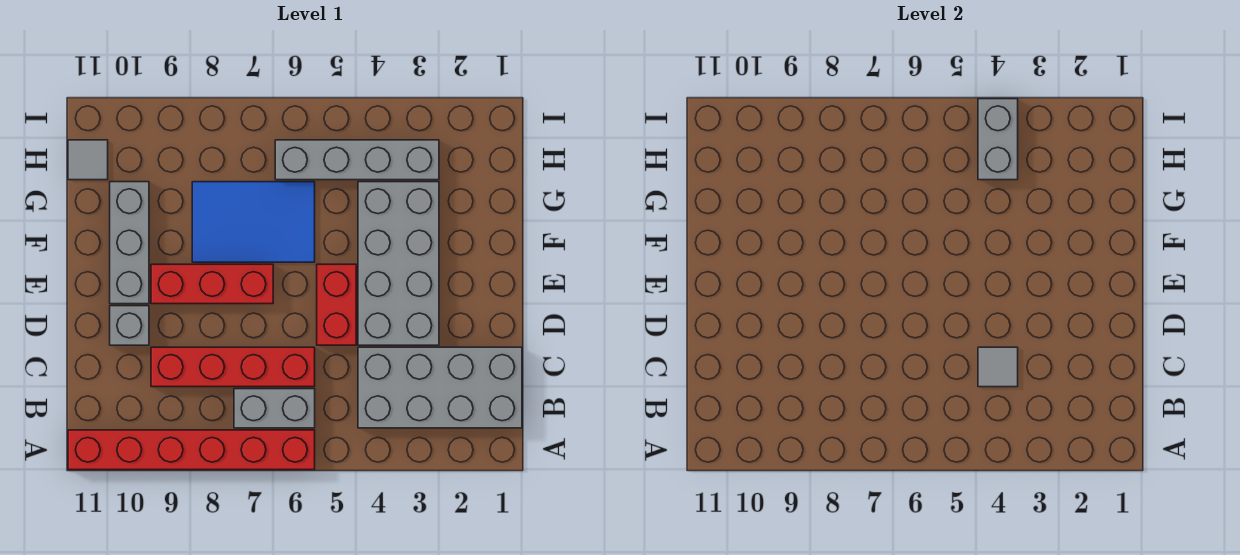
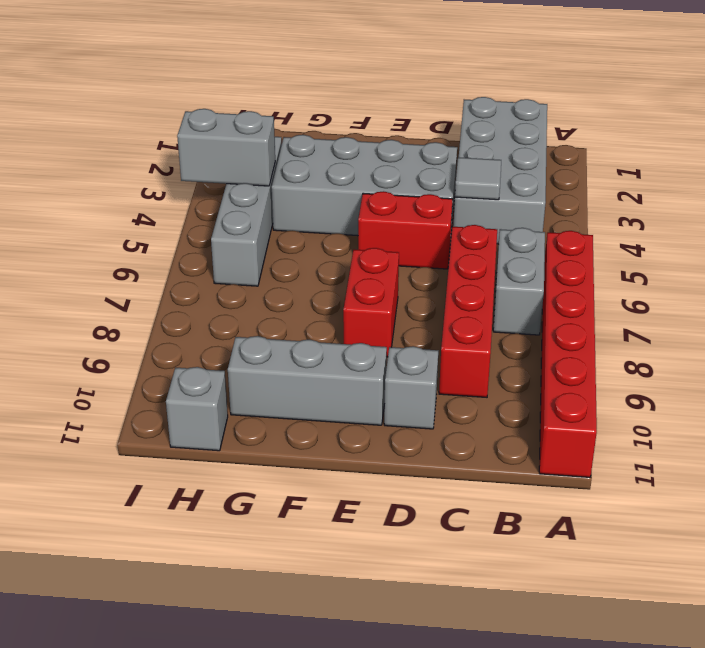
red brick E7:E9 level 1 -> red brick E7:E8 level 1
blue tile F6:G8 level 1 -> none
grey tile H11 level 1 -> grey brick H11 level 1

